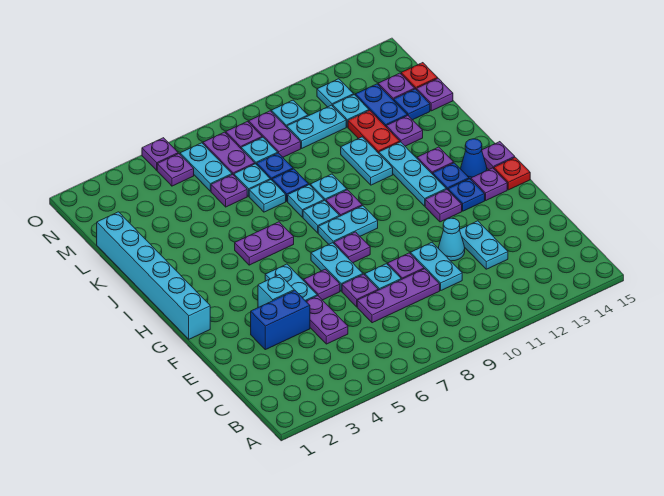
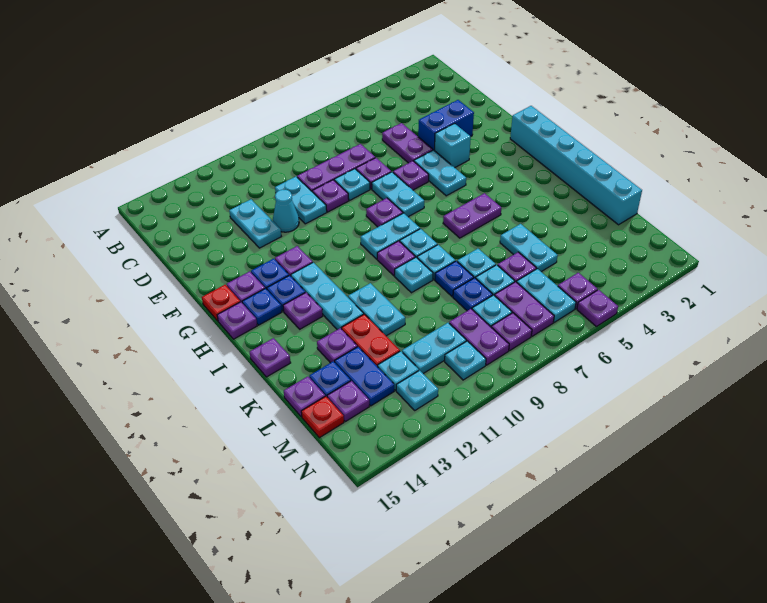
blue cone H14 level 1 -> blue plate H14 level 1
none -> purple plate J15 level 1
none -> cyan plate K5:L5 level 1

